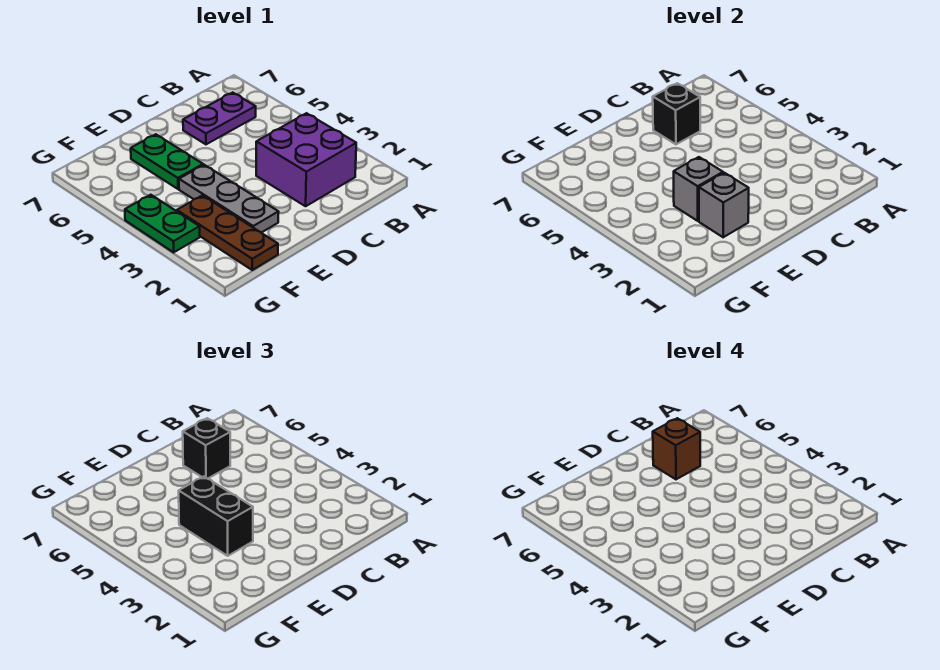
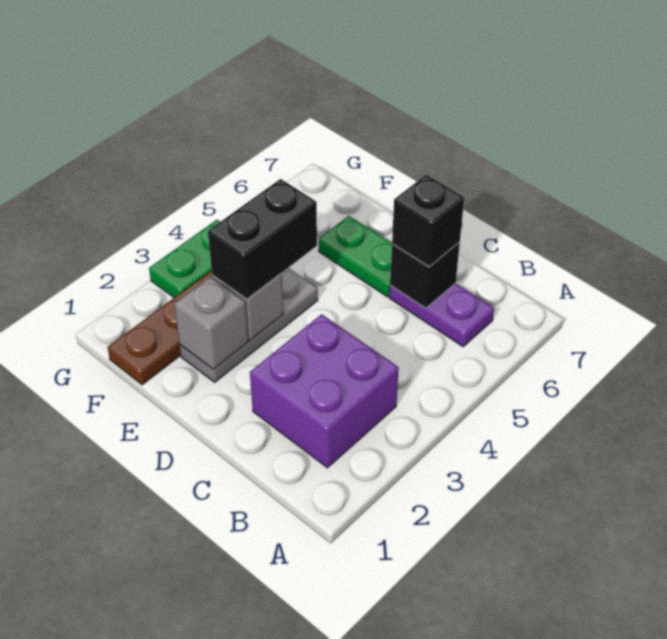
brown brick C6 level 4 -> none
green plate E5:E6 level 1 -> green plate D6:E6 level 1

